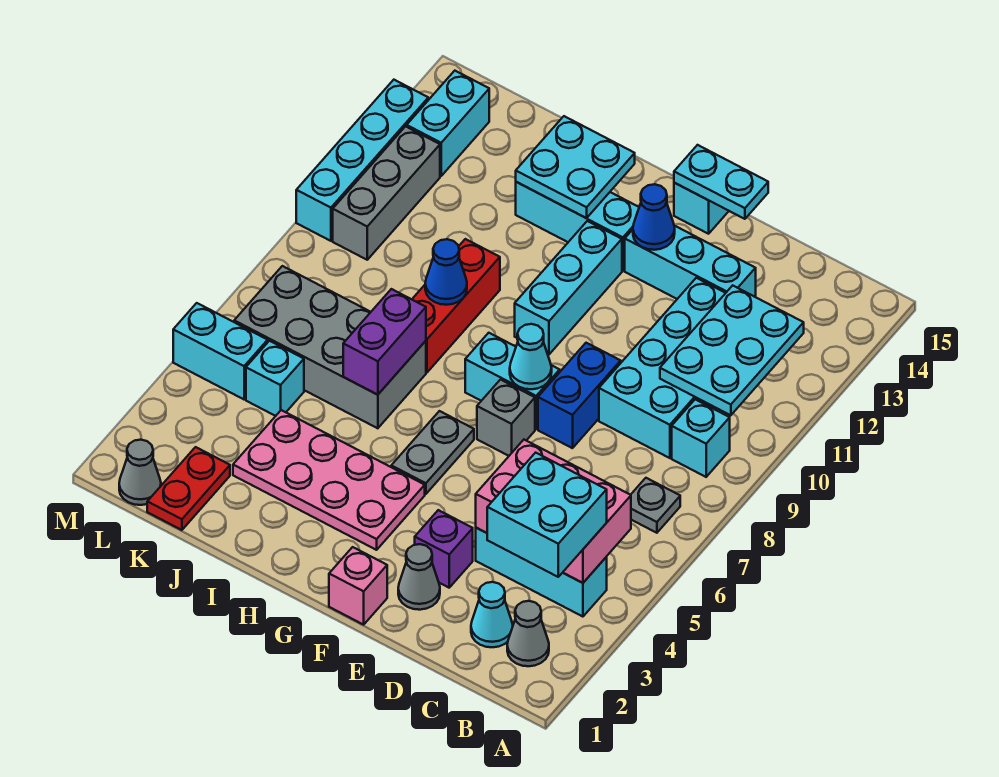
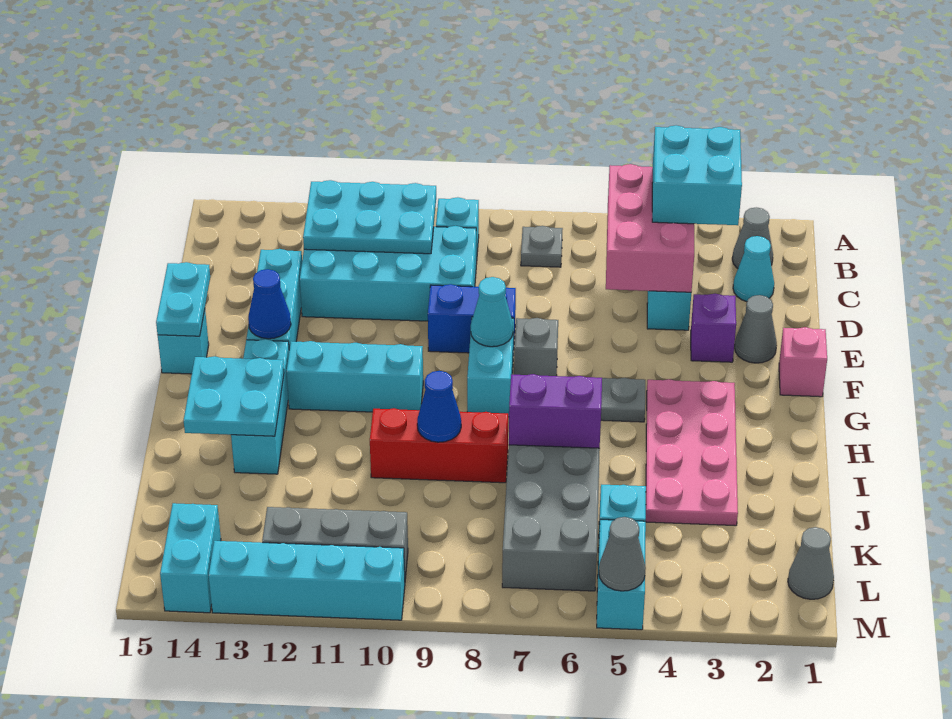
red plate K1:K2 level 1 -> none
cyan brick L13:L14 level 1 -> cyan brick L14:M14 level 1
none -> grey cone M5 level 2

